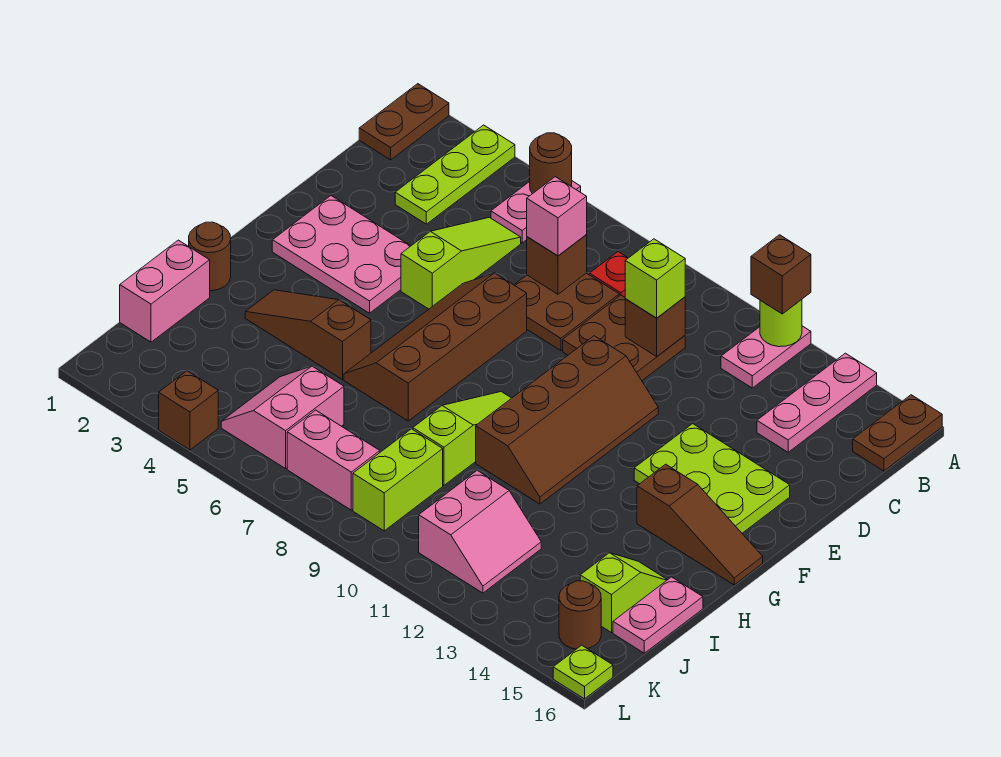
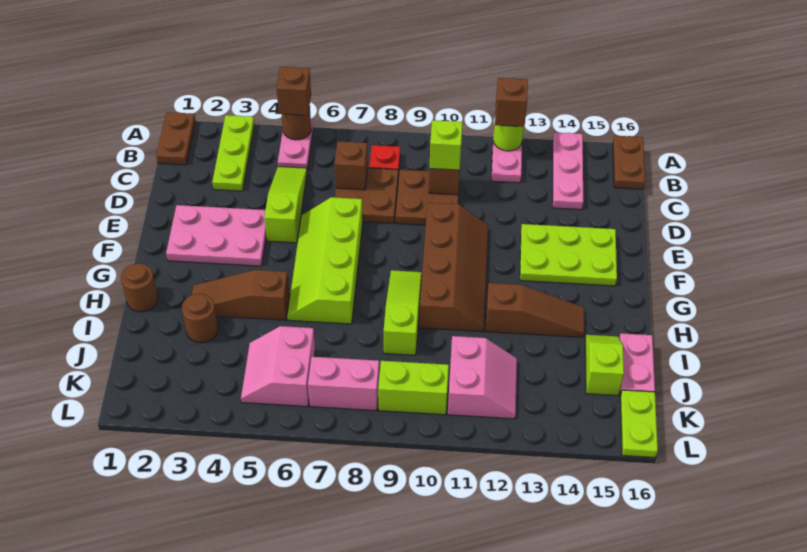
pink brick C7 level 3 -> none
brown slope E6:H7 level 1 top 7 -> lime slope E6:H7 level 1 top 7
brown slope G14:G16 level 1 top 14 -> brown slope H12:H14 level 1 top 12
pink brick I1:J1 level 1 -> none
lime brick J9:K9 level 1 -> lime brick K9:K10 level 1
brown round brick K15 level 1 -> brown round brick I3 level 1
brown brick L4 level 1 -> brown brick A5 level 3
lime plate L16 level 1 -> lime plate K16:L16 level 1

